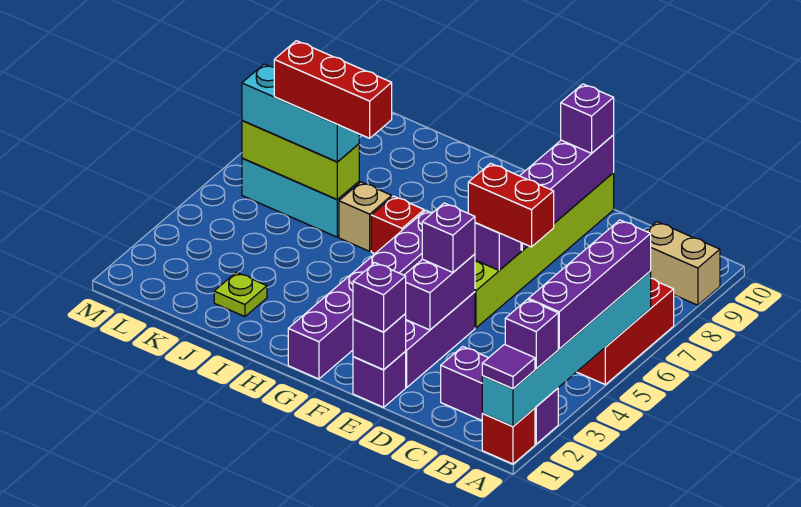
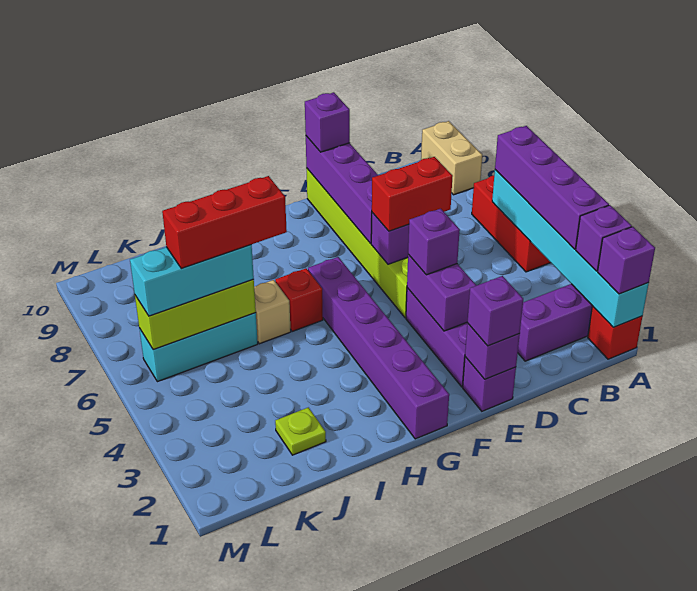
purple tile A1 level 3 -> purple brick A1 level 3
tan brick A9:B9 level 1 -> tan brick A9:A10 level 1

